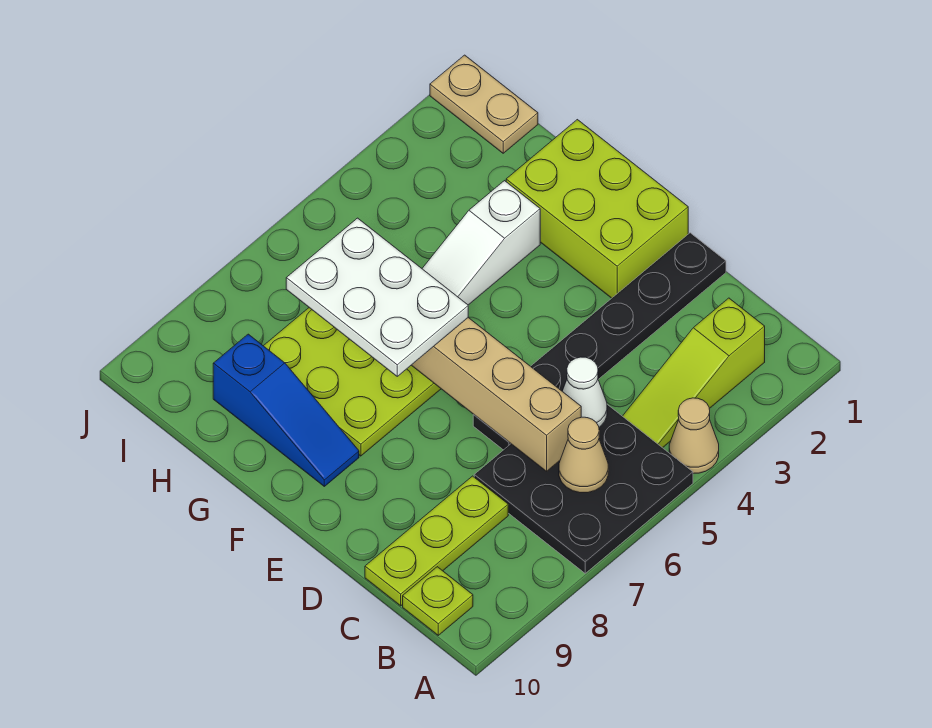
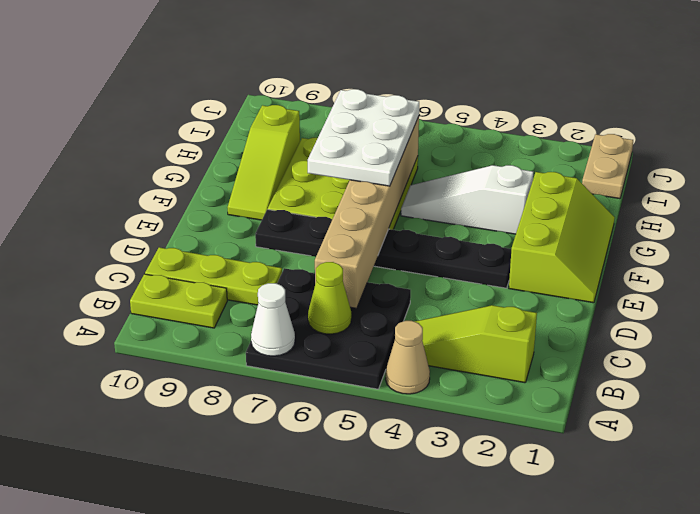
tan cone B6 level 2 -> lime cone B6 level 2
lime plate B10 level 1 -> lime plate B9:B10 level 1
white cone C5 level 2 -> white cone A7 level 2
black plate D1:D6 level 1 -> black plate E3:E8 level 1
lime brick E1:G2 level 1 -> lime slope E1:G2 level 1 top 2
blue slope F9:H9 level 1 top H -> lime slope F9:H9 level 1 top H

